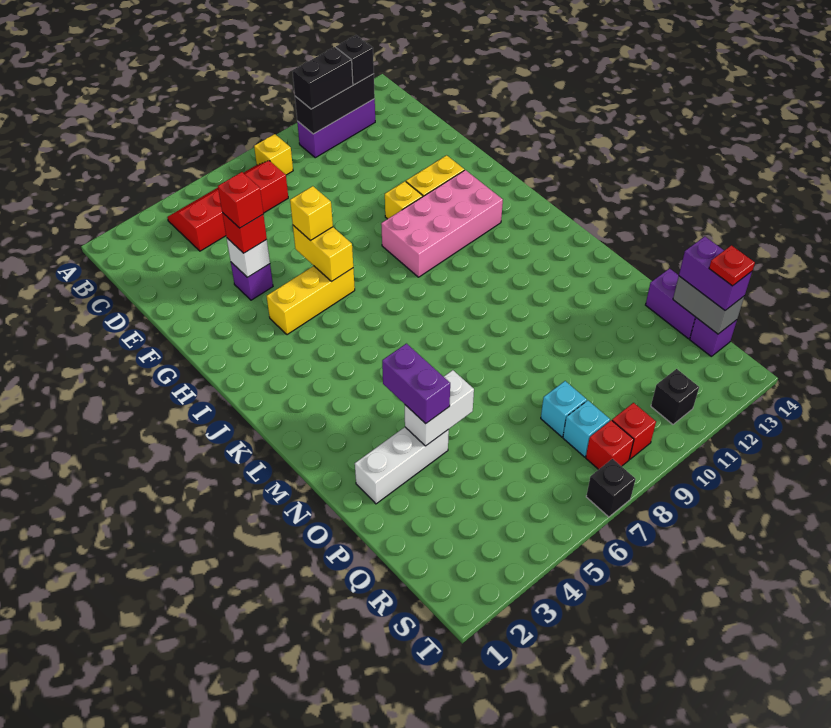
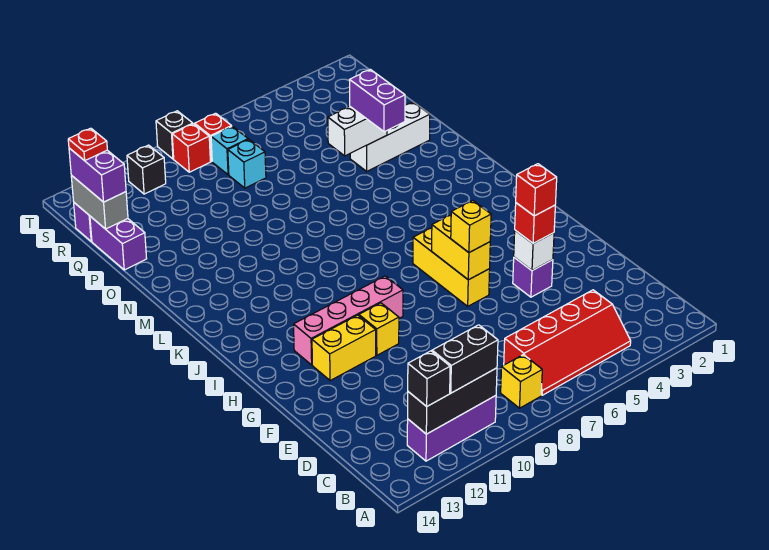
yellow brick H4:H6 level 1 -> yellow brick G6:I6 level 1
pink brick H9:I12 level 1 -> pink brick H9:H12 level 1
black brick T7 level 1 -> black brick T9 level 1

